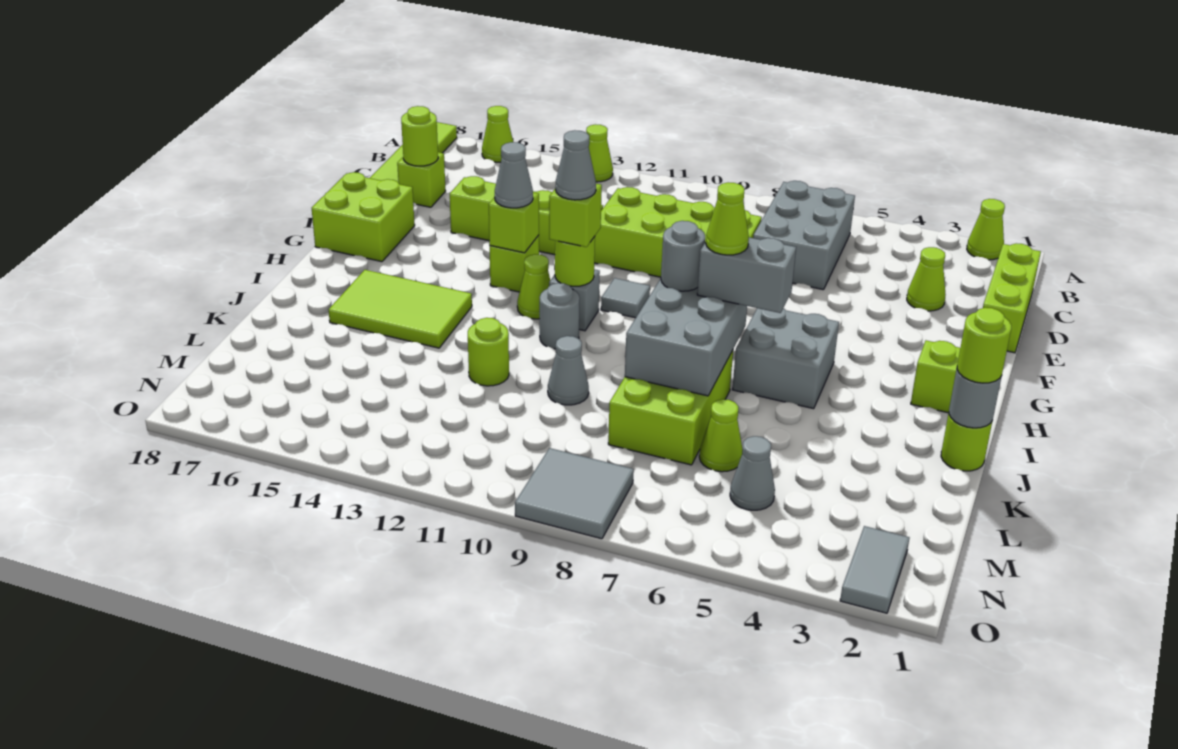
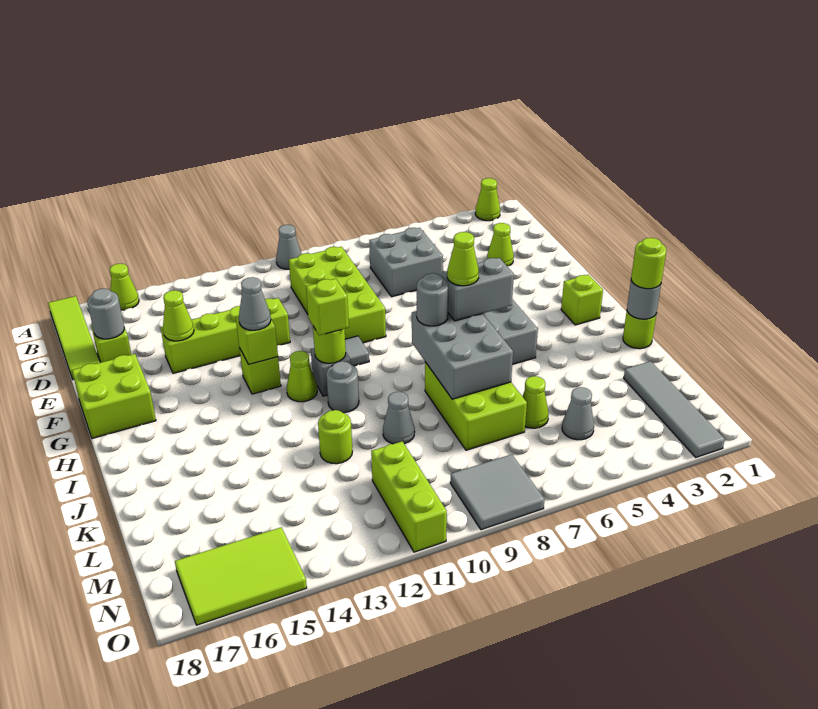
lime cone A13 level 1 -> lime cone E15 level 2
grey brick B6:D7 level 1 -> grey brick C6:D7 level 1
lime brick C1:E1 level 1 -> lime brick M11:O11 level 1
lime brick D8:E11 level 1 -> lime brick C9:F10 level 1
lime round brick D17 level 2 -> grey round brick D17 level 2
grey cone H11 level 4 -> grey cone A10 level 1
lime tile I14:J16 level 1 -> lime tile N15:O17 level 1
grey tile N2:O2 level 1 -> grey tile L2:O2 level 1

